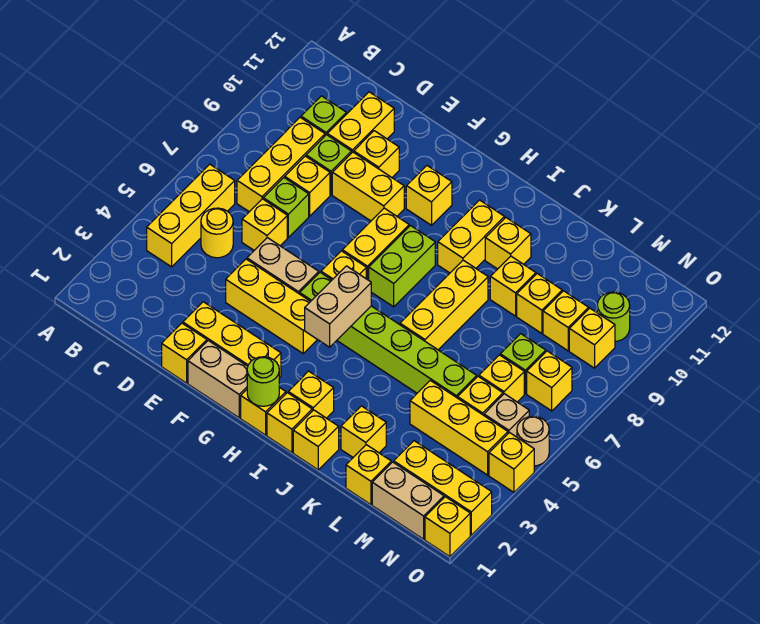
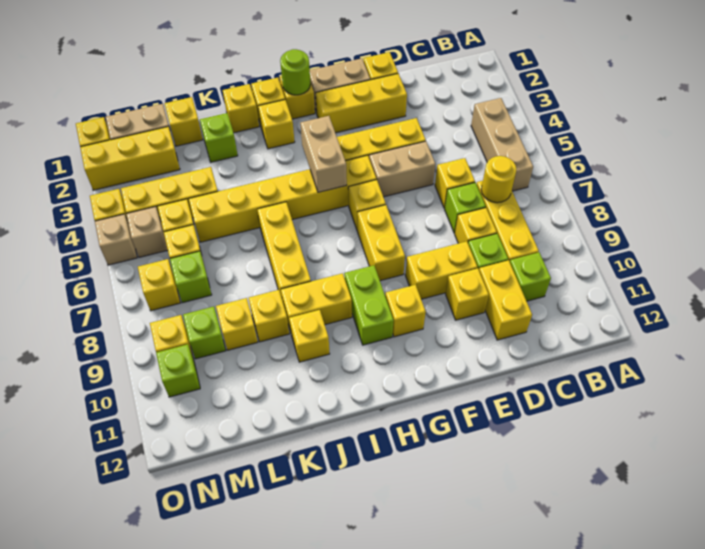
yellow brick B4:B6 level 1 -> tan brick B4:B6 level 1
yellow round brick C5 level 1 -> yellow round brick C7 level 2
lime brick G5:L5 level 1 -> yellow brick G5:L5 level 1
lime brick H7:H8 level 1 -> lime brick H9:H10 level 1
yellow brick I9:I10 level 1 -> yellow brick I9:J9 level 1
yellow brick K2 level 1 -> lime brick K2 level 1
yellow brick M9 level 1 -> lime brick M9 level 1
lime round brick N10 level 1 -> lime brick N10 level 1
tan round brick O5 level 1 -> tan brick O5 level 1

